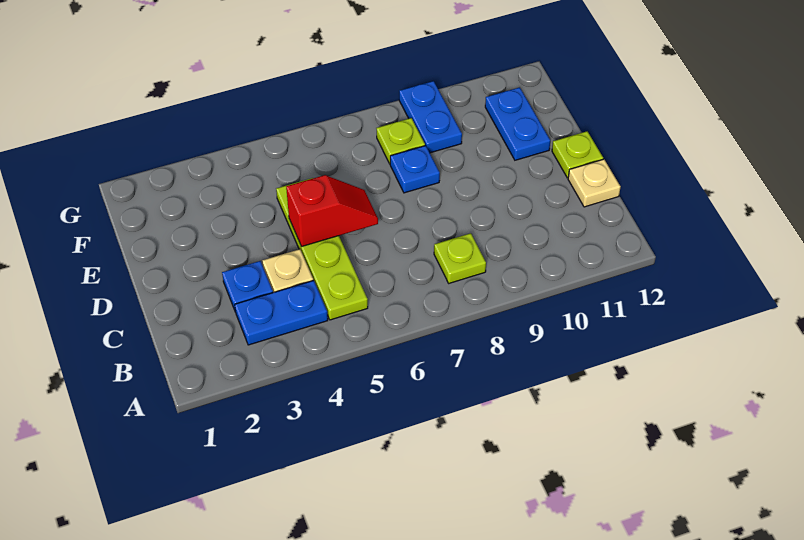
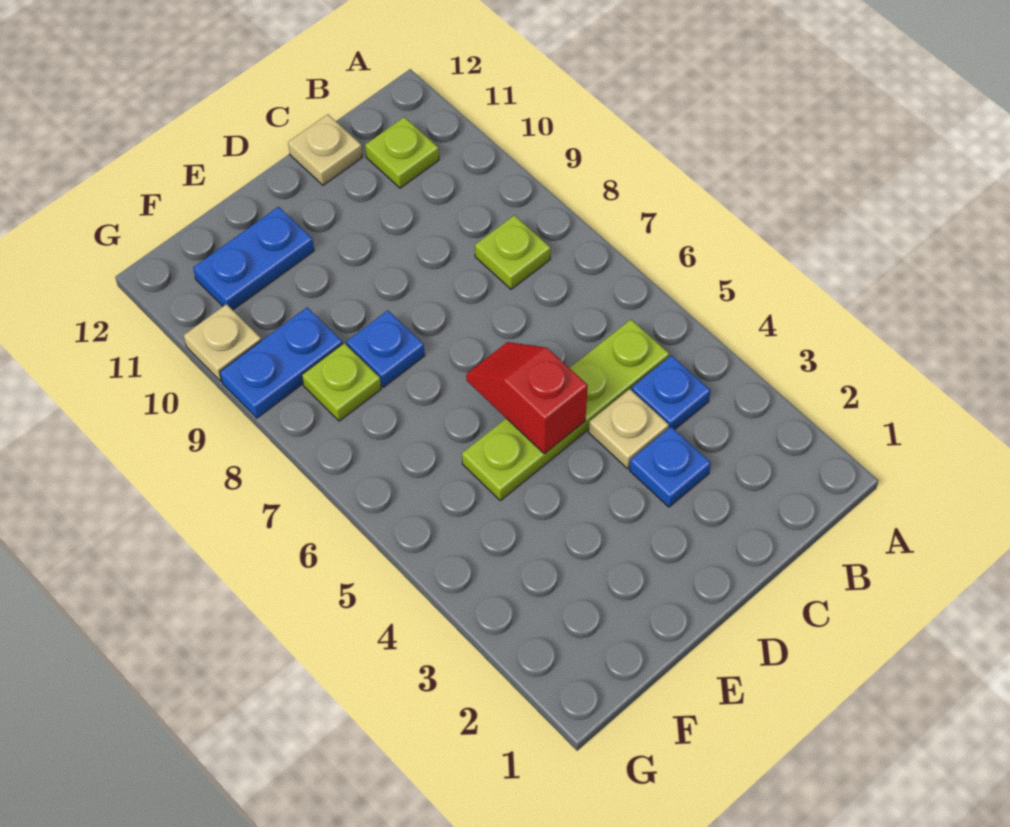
blue plate B3:B4 level 1 -> blue plate B4 level 1
lime plate D12 level 1 -> lime plate B11 level 1
none -> tan plate G10 level 1

